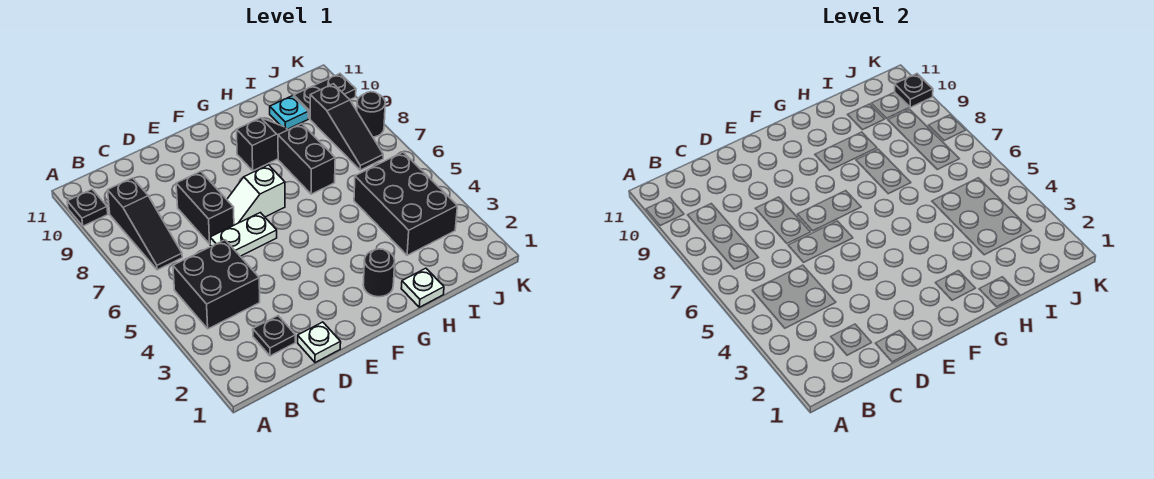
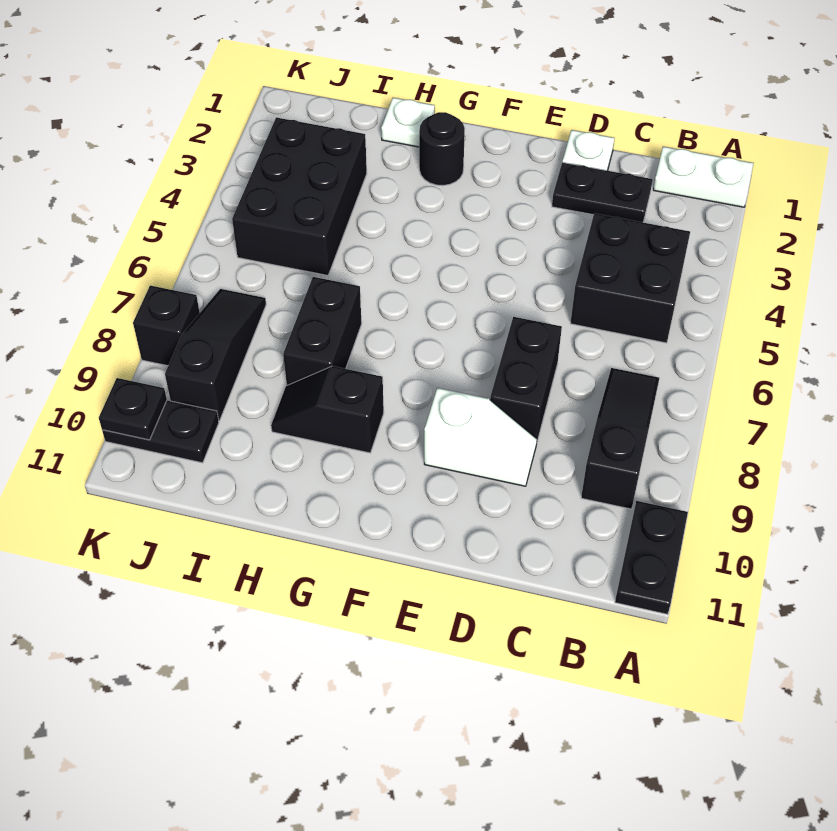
black plate A10 level 1 -> black plate A10:A11 level 1
black plate C2 level 1 -> black plate C2:D2 level 1
white plate D6:E6 level 1 -> white plate A1:B1 level 1
white slope E7:F7 level 1 top F -> white slope D9:E9 level 1 top E
cyan plate I10 level 1 -> none
black round brick K8 level 1 -> black brick K8 level 1

